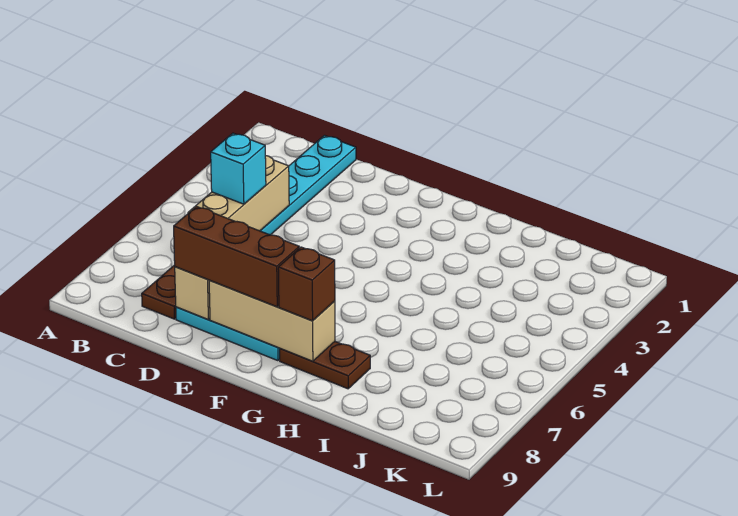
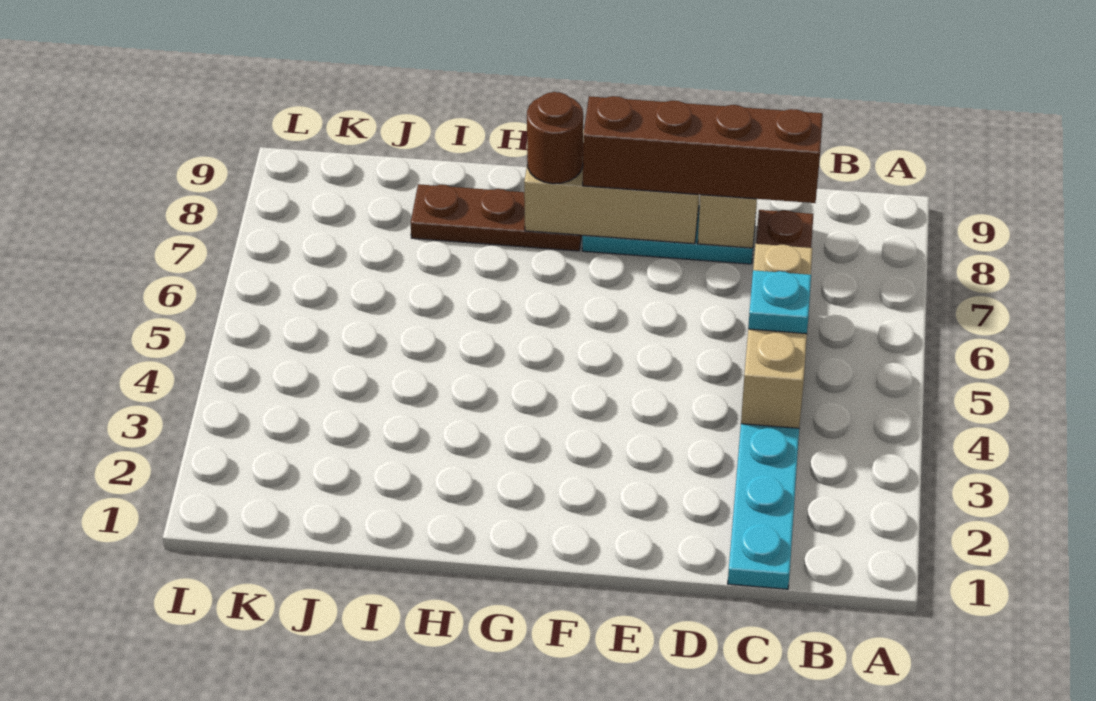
cyan brick C5 level 3 -> cyan plate C5 level 3
brown brick D8:F8 level 3 -> brown brick C8:F8 level 3
brown plate G8:H8 level 1 -> brown plate G8:I8 level 1
brown brick G8 level 3 -> brown round brick G8 level 3

